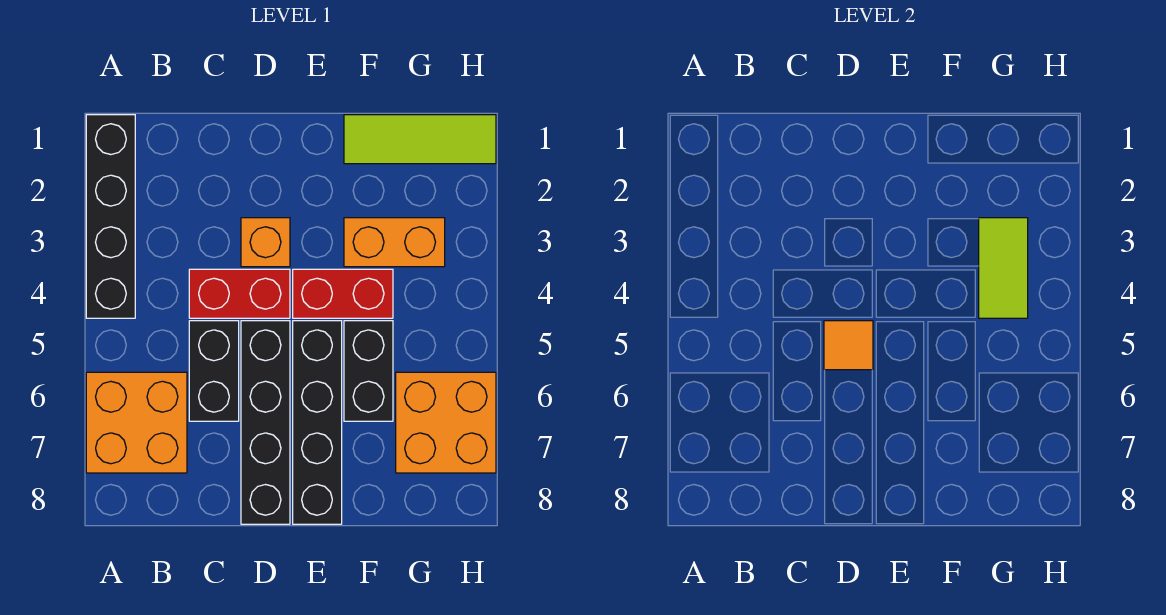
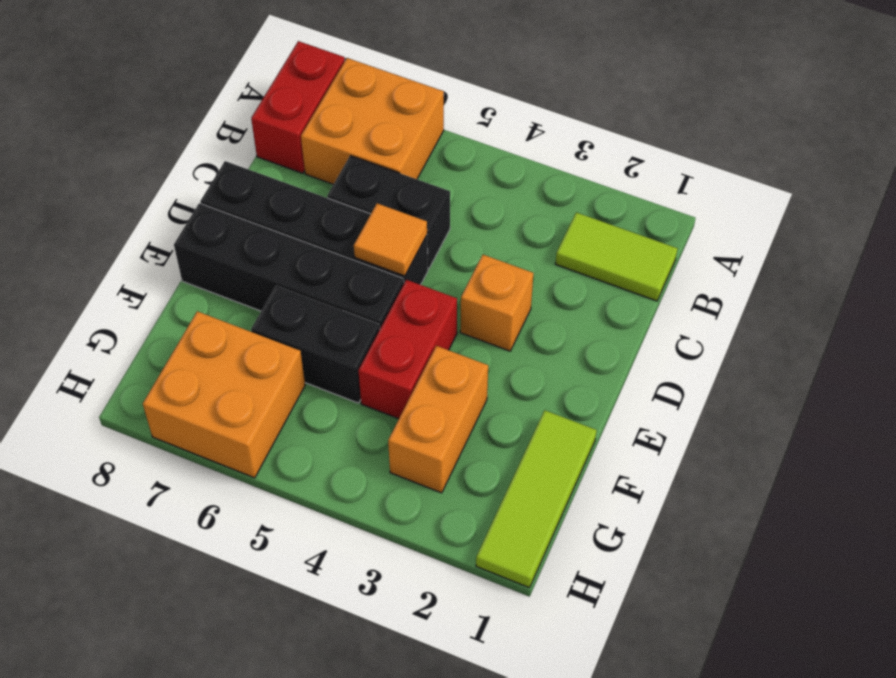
black brick A1:A4 level 1 -> none
red brick C4:D4 level 1 -> red brick A8:B8 level 1
lime tile G3:G4 level 2 -> lime tile B1:B2 level 1

